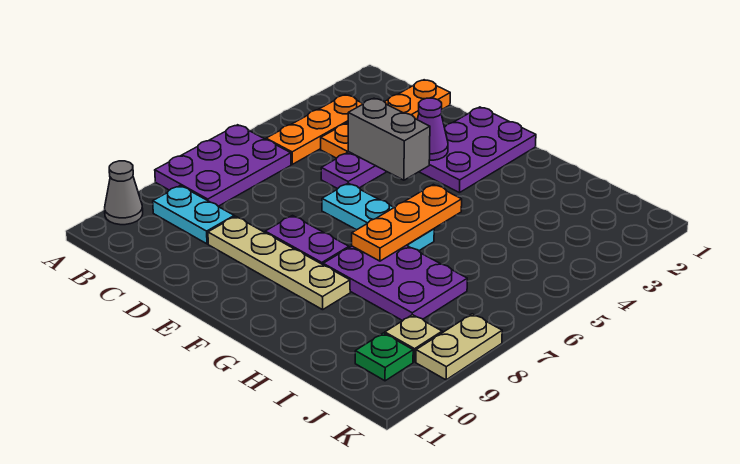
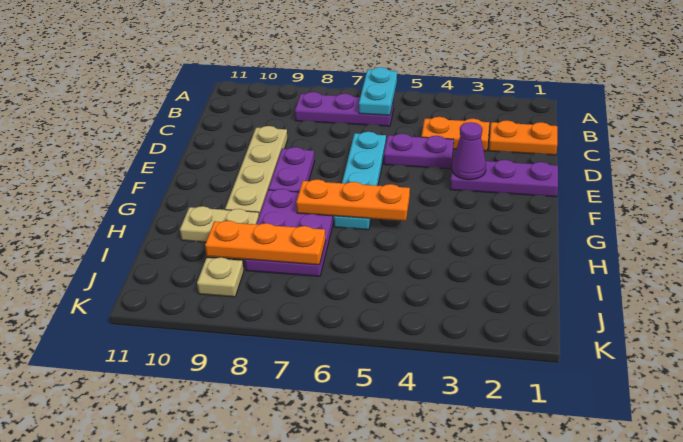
purple plate A6:B8 level 1 -> purple plate B6:B8 level 1
grey cone A10 level 1 -> none
orange plate B3:B5 level 1 -> orange plate I7:I9 level 2
cyan plate B9:C9 level 1 -> cyan plate A6:B6 level 2
grey brick D4:E4 level 2 -> none
purple plate E1:F3 level 1 -> purple plate E1:E3 level 1
cyan plate E6:G6 level 1 -> cyan plate D6:G6 level 1
green plate J10 level 1 -> none
tan plate K8:K9 level 1 -> tan plate H9:H10 level 1

